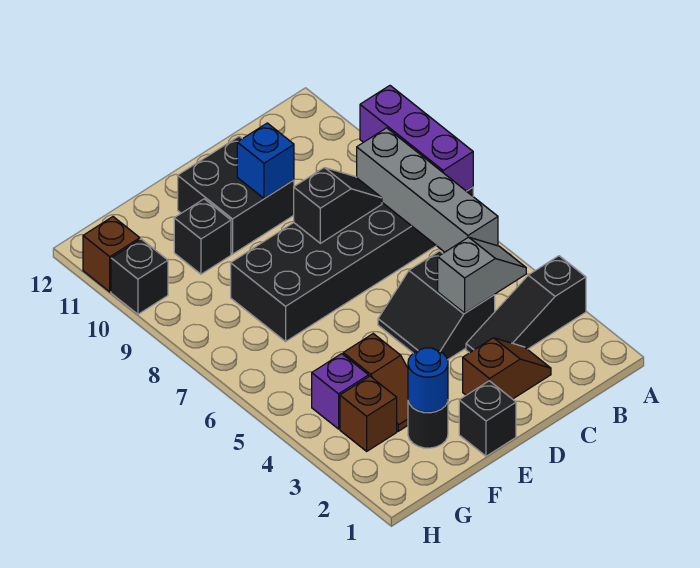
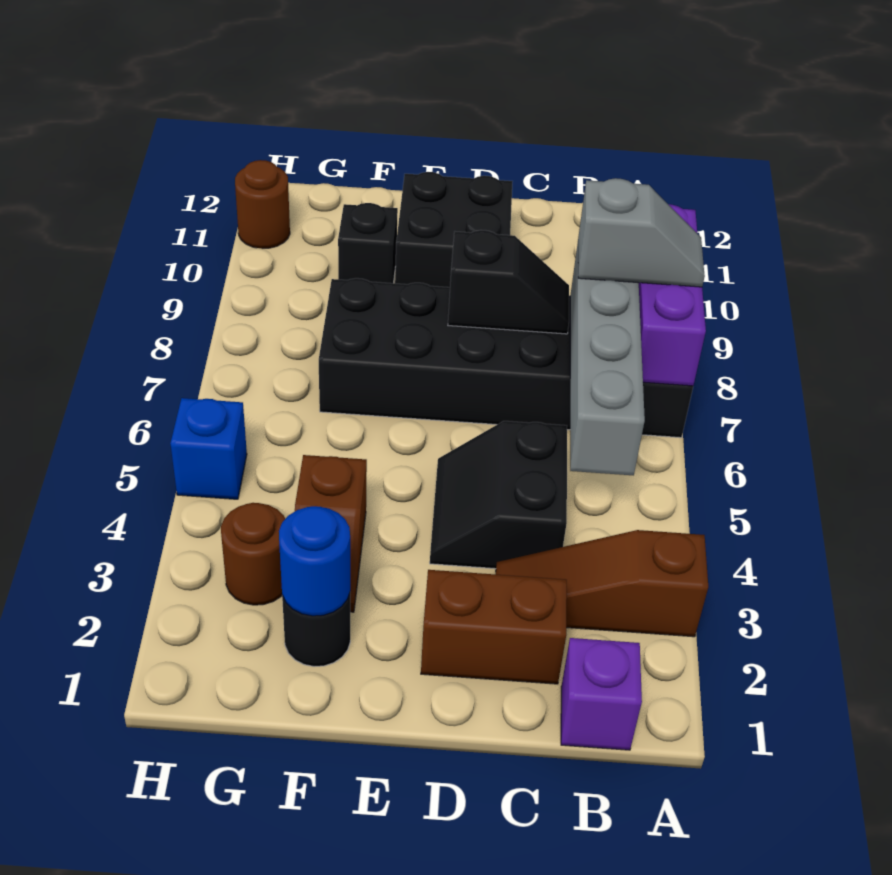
black slope A3:C3 level 1 top A -> brown slope A3:C3 level 1 top A
grey slope B4:C4 level 2 top C -> grey slope A8:B8 level 3 top B
brown slope C2:D2 level 1 top D -> brown brick C2:D2 level 1
blue brick D10 level 2 -> blue brick H5 level 1
black brick E1 level 1 -> none
brown brick G3 level 1 -> brown round brick G3 level 1
purple brick G4 level 1 -> purple brick B1 level 1
black brick H10 level 1 -> none
brown brick H11 level 1 -> brown round brick H11 level 1

